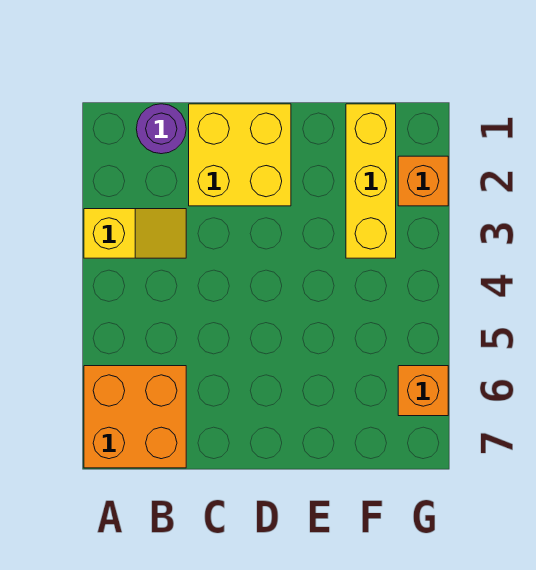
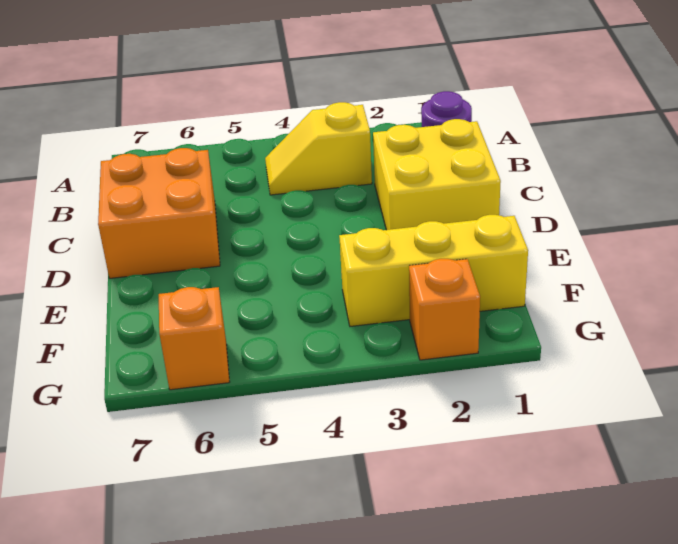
yellow slope A3:B3 level 1 top A -> yellow slope B3:B4 level 1 top 3
orange brick A6:B7 level 1 -> orange brick C6:D7 level 1

